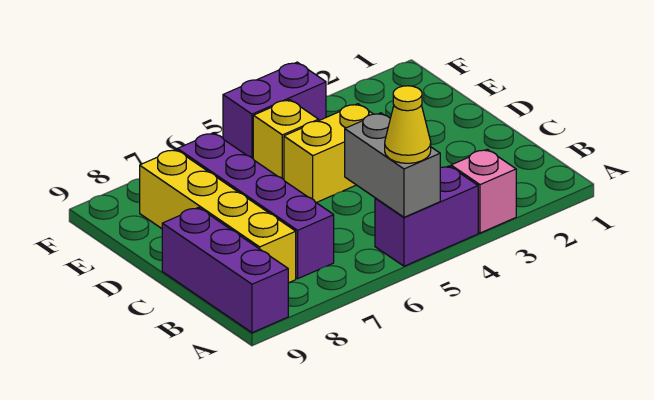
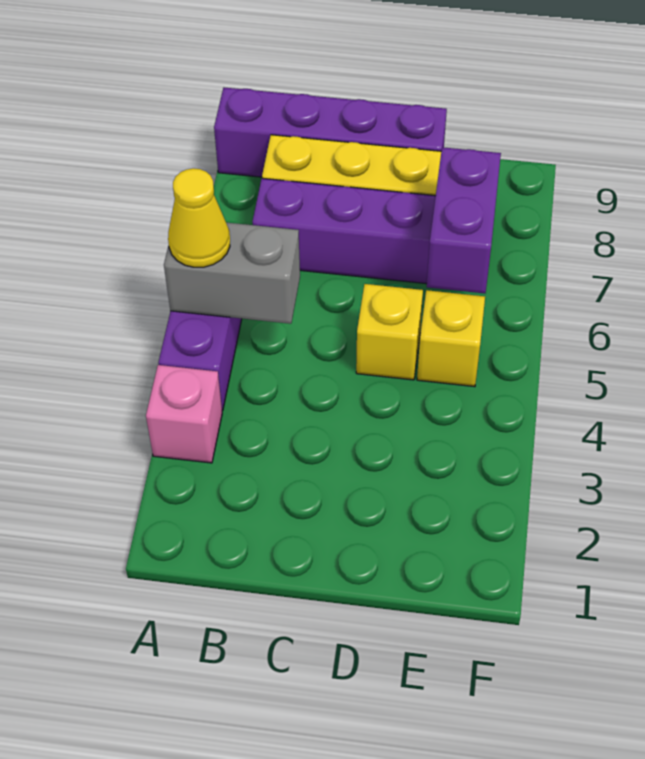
purple brick A9:C9 level 1 -> purple brick A9:D9 level 1
yellow brick D4:D5 level 1 -> yellow brick D5 level 1
purple brick F4:F5 level 1 -> purple brick E6:E7 level 2

